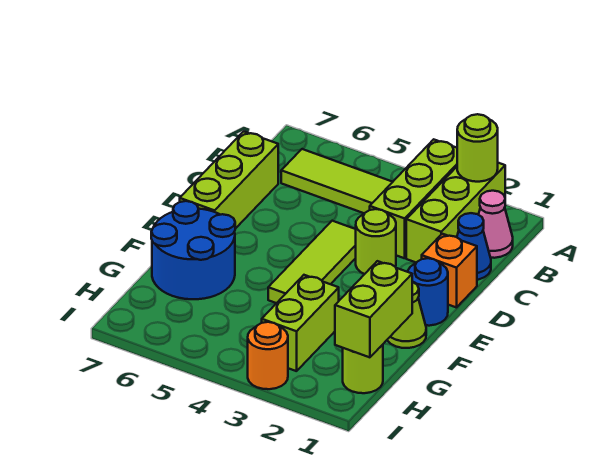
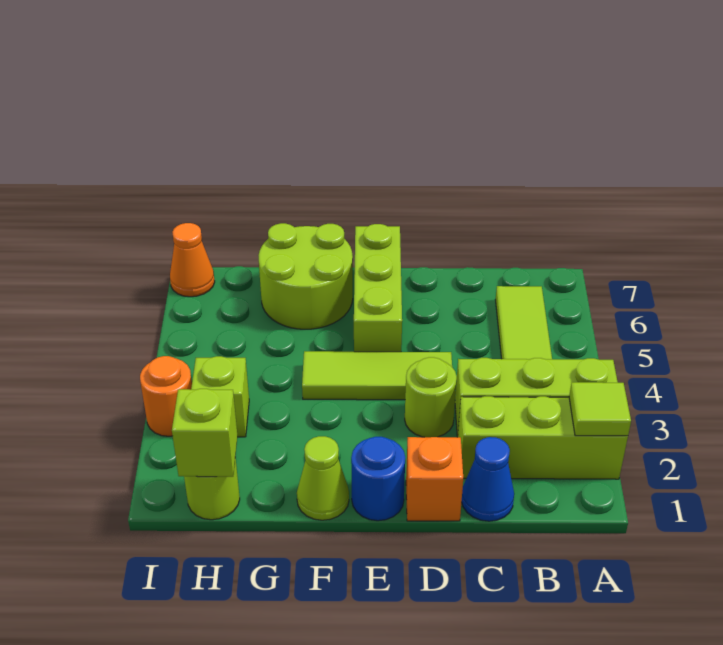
lime round brick A2 level 2 -> lime tile A2 level 2
pink cone B1 level 1 -> none
lime brick C7:E7 level 1 -> lime brick E5:E7 level 1
blue round brick F6:G7 level 1 -> lime round brick F6:G7 level 1
lime brick G1:H1 level 2 -> lime brick H1 level 2
lime brick G3:H3 level 1 -> lime brick H3 level 1
none -> orange cone I7 level 1

